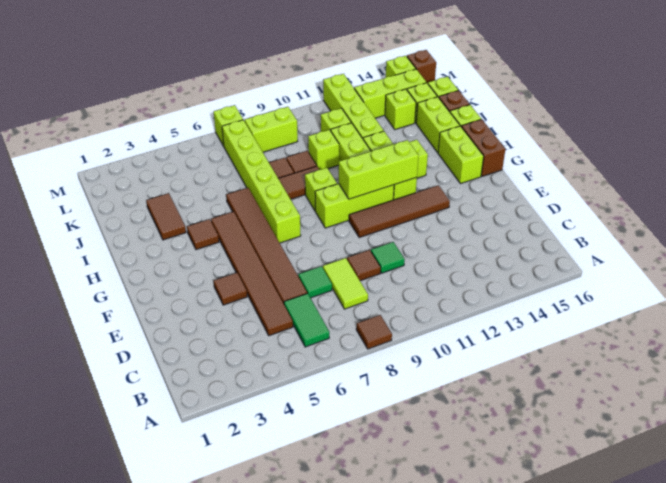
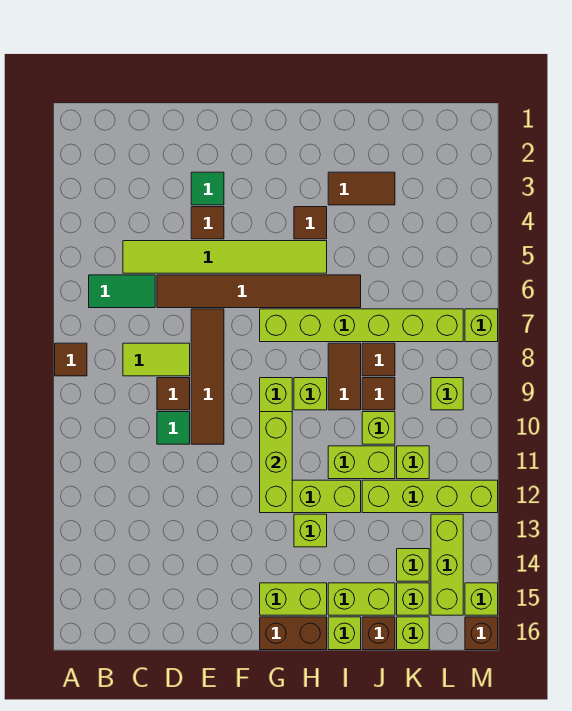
brown tile C5:H5 level 1 -> lime tile C5:H5 level 1
green tile D7 level 1 -> green tile E3 level 1
brown tile F10:F13 level 1 -> brown tile E7:E10 level 1
lime brick L8:L9 level 1 -> lime brick L9 level 1

